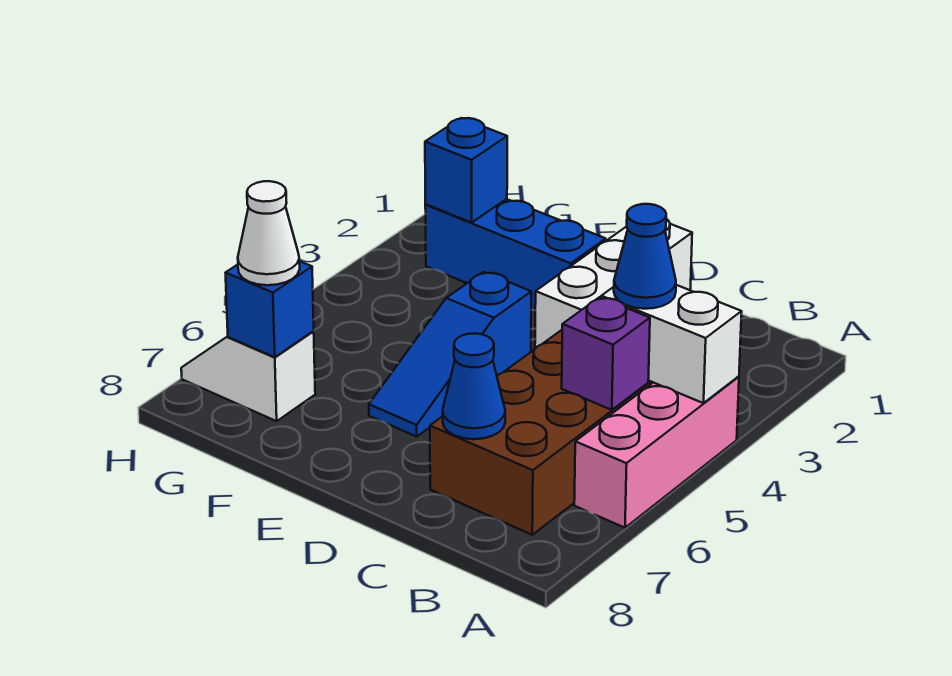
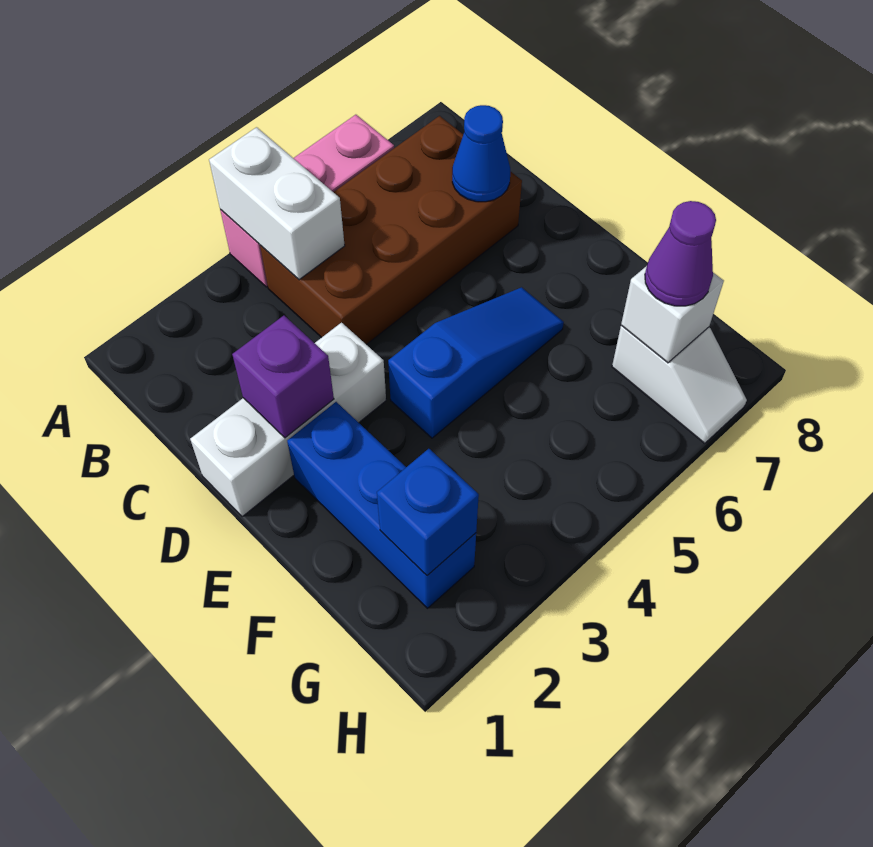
blue cone B4 level 3 -> none
purple brick B5 level 2 -> purple brick D2 level 2
blue brick G7 level 2 -> white brick G7 level 2
white cone G7 level 3 -> purple cone G7 level 3

